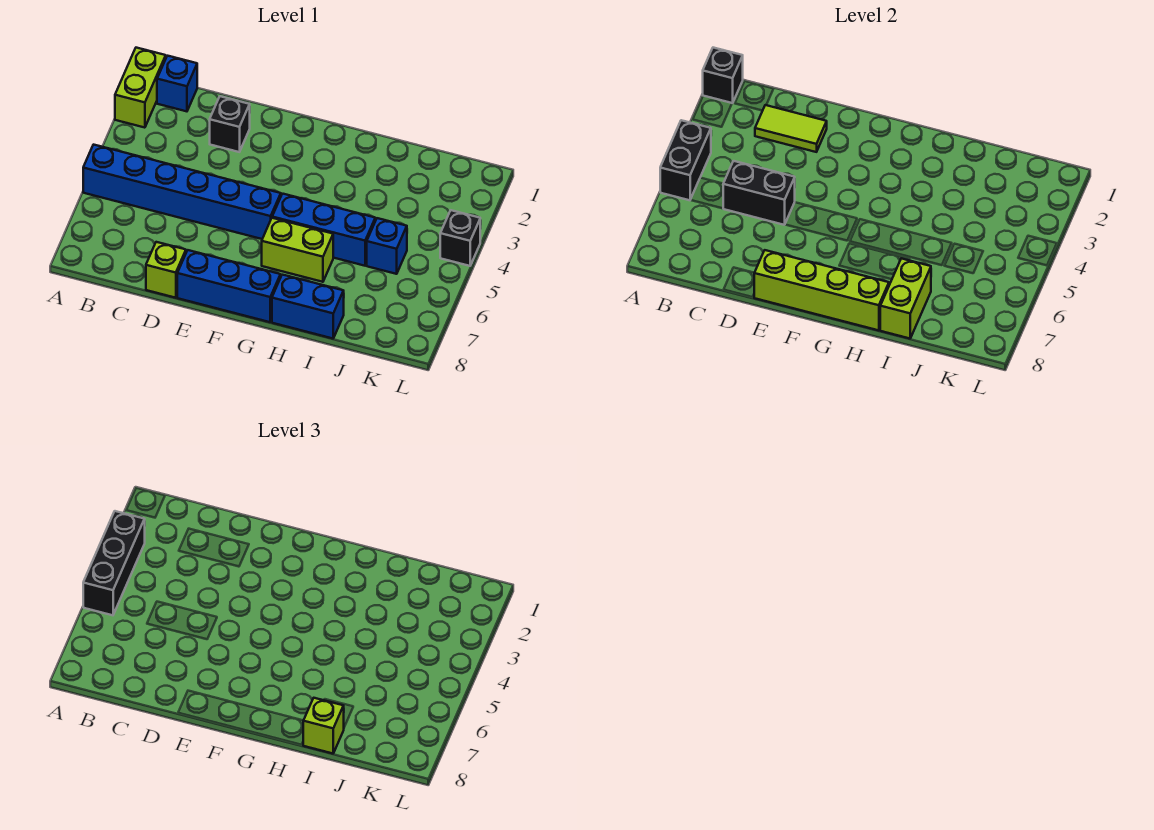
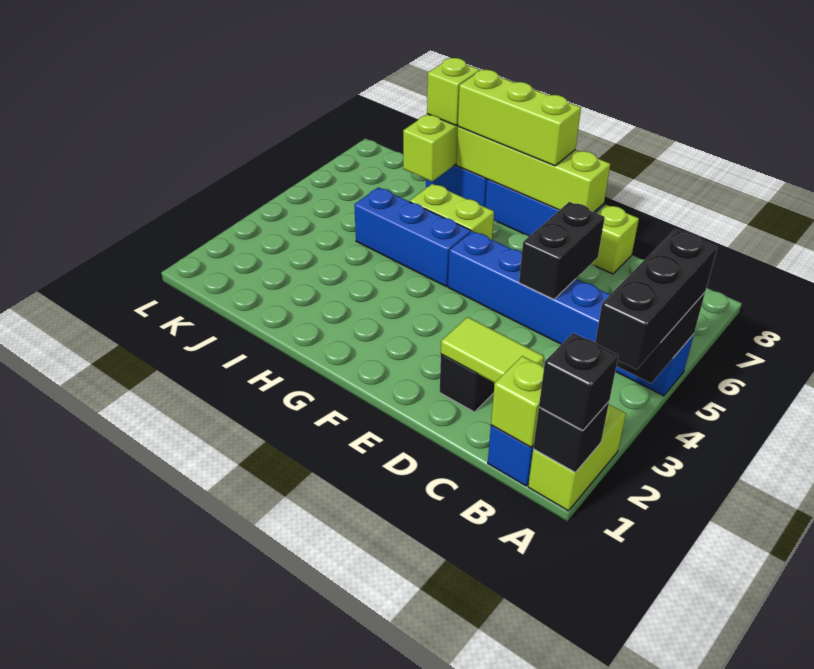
none -> lime brick B1 level 2
black brick C5:D5 level 2 -> black brick D5:D6 level 2
none -> lime brick F8:H8 level 3
blue brick J5 level 1 -> none
black brick L4 level 1 -> black brick A1 level 3

